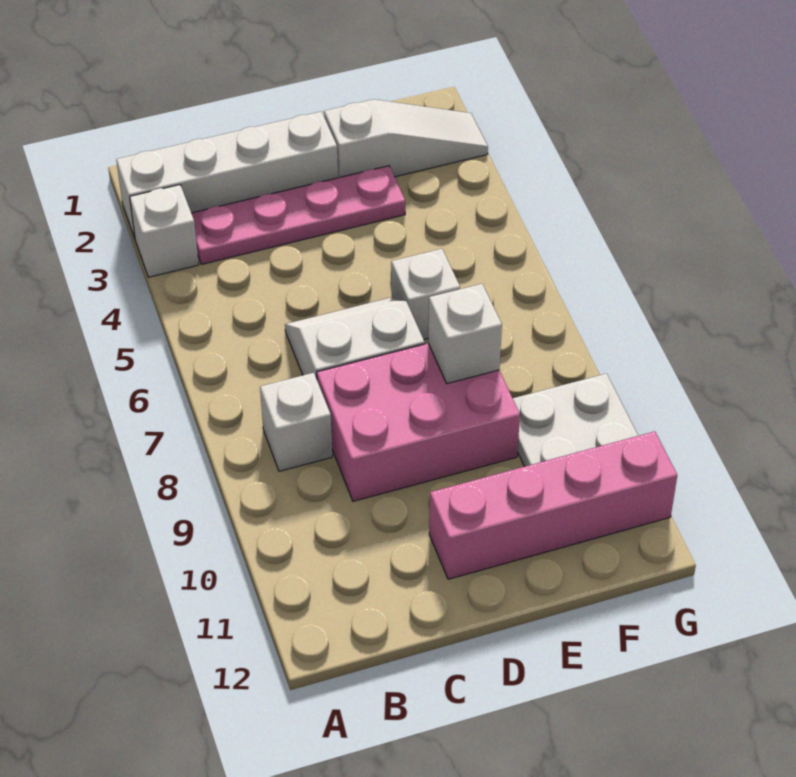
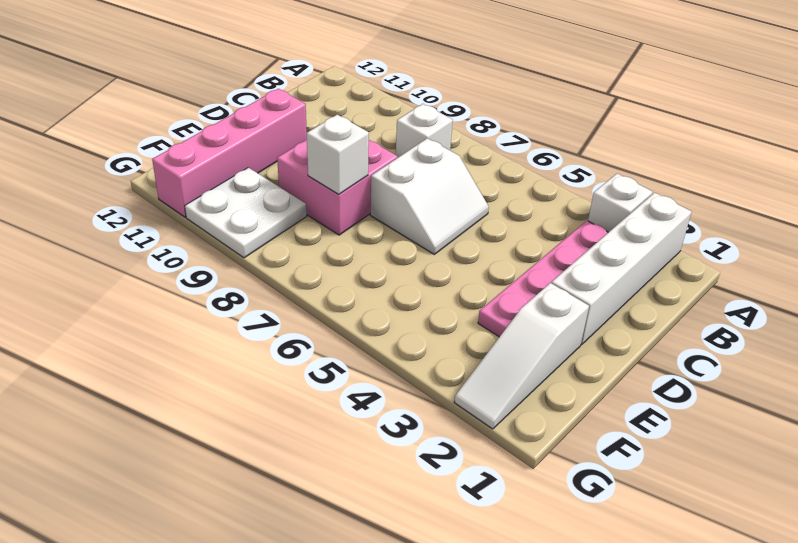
pink brick C8:E9 level 1 -> pink brick D8:E9 level 1
white brick E6 level 1 -> none

